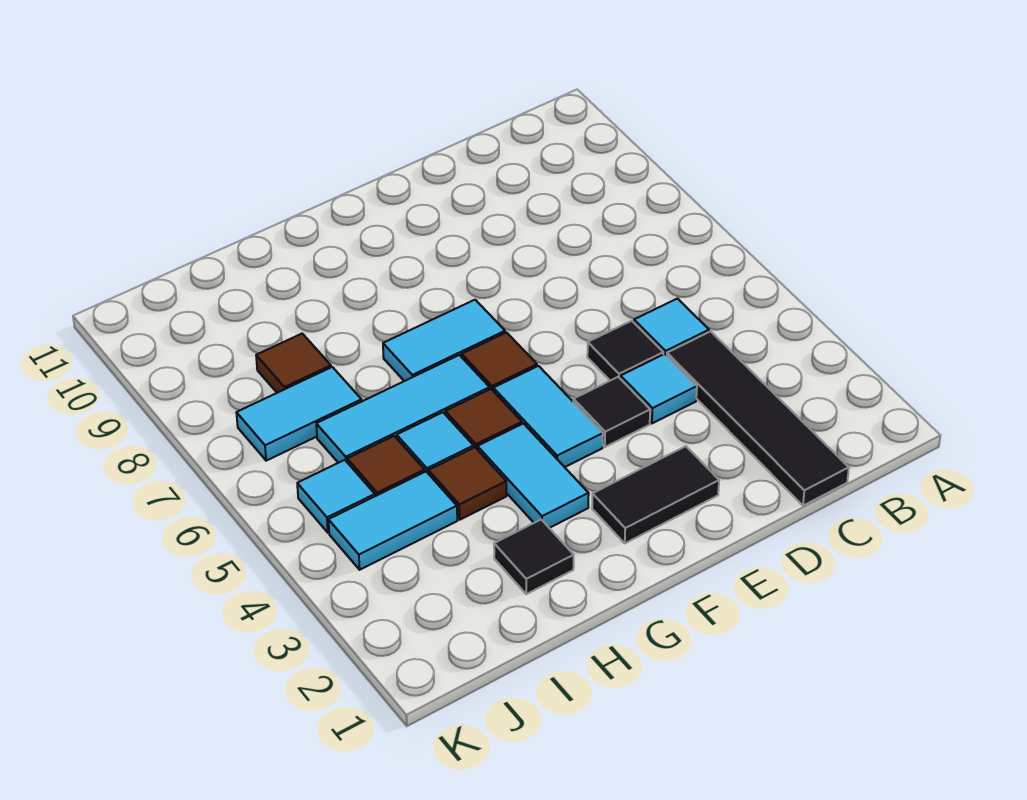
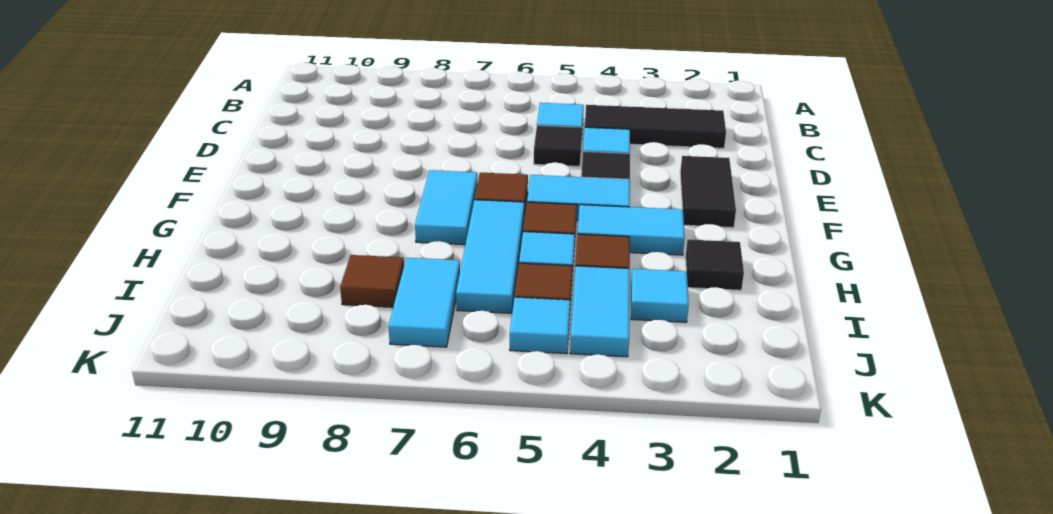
black tile C1:C4 level 1 -> black tile C2:C4 level 1
none -> cyan tile I3 level 1

